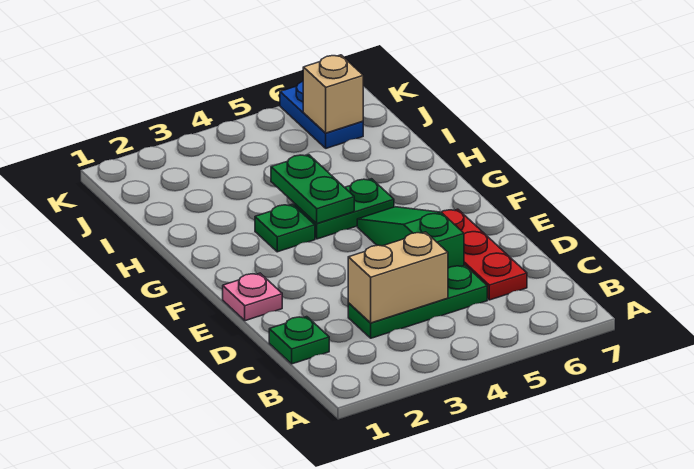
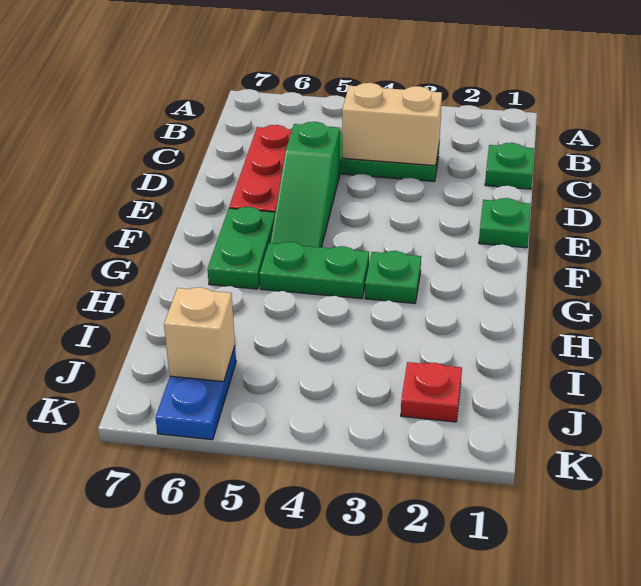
pink plate E1 level 1 -> green plate E1 level 1
green plate G4:H4 level 2 -> green plate F6:G6 level 1
none -> red plate J2 level 1

